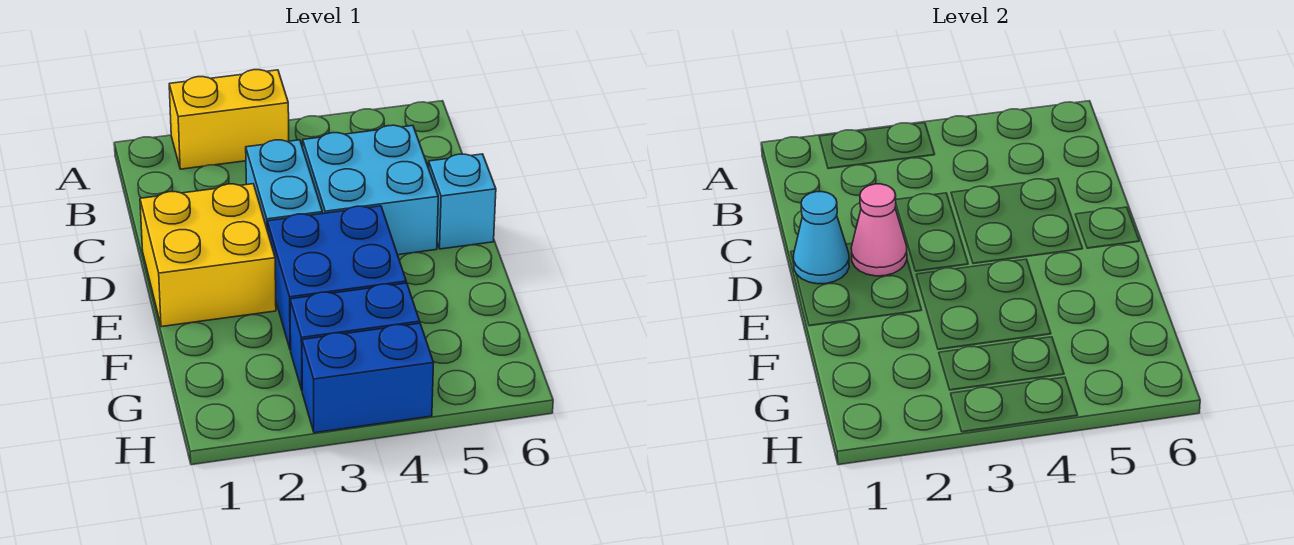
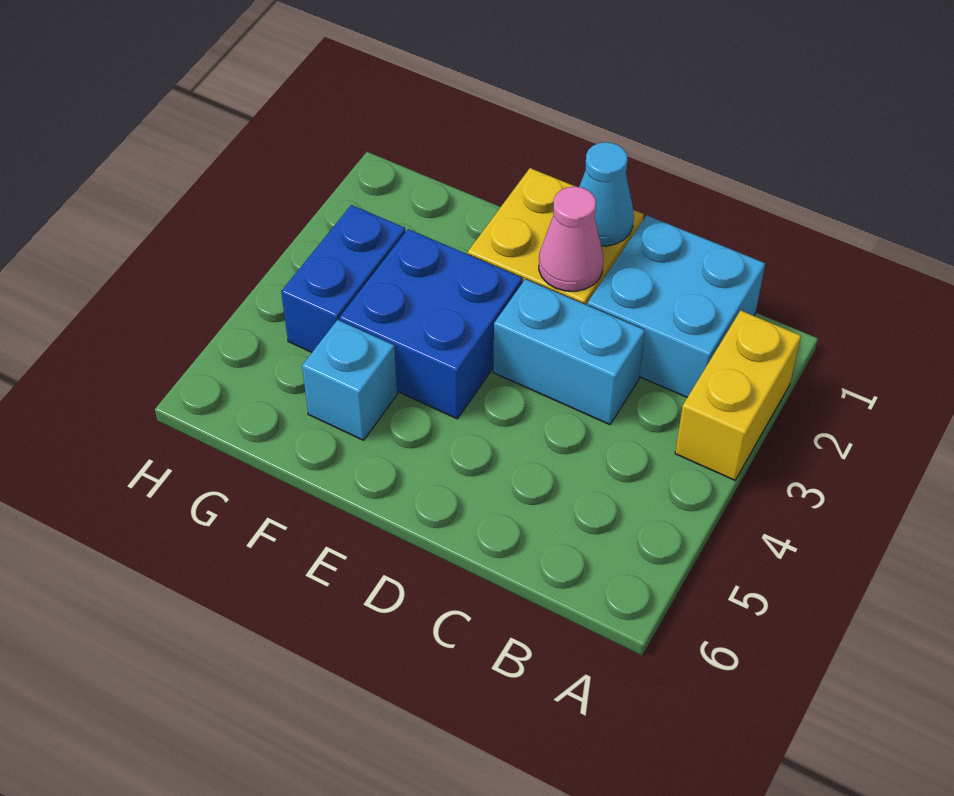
cyan brick C4:D5 level 1 -> cyan brick B1:C2 level 1
cyan brick D6 level 1 -> cyan brick F5 level 1
blue brick H3:H4 level 1 -> none

